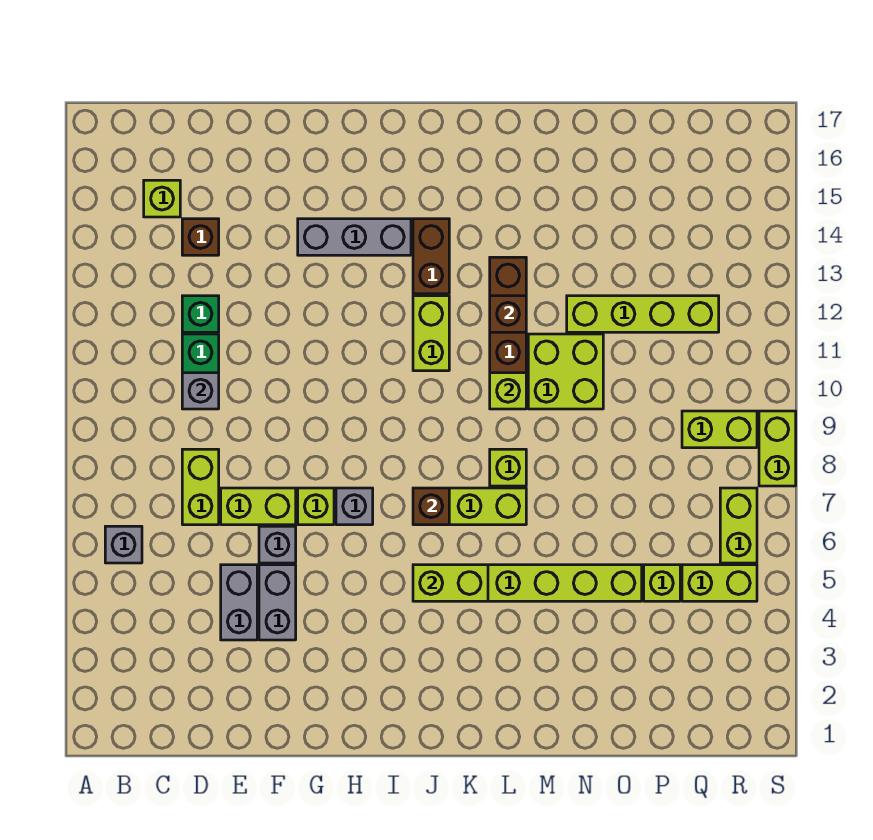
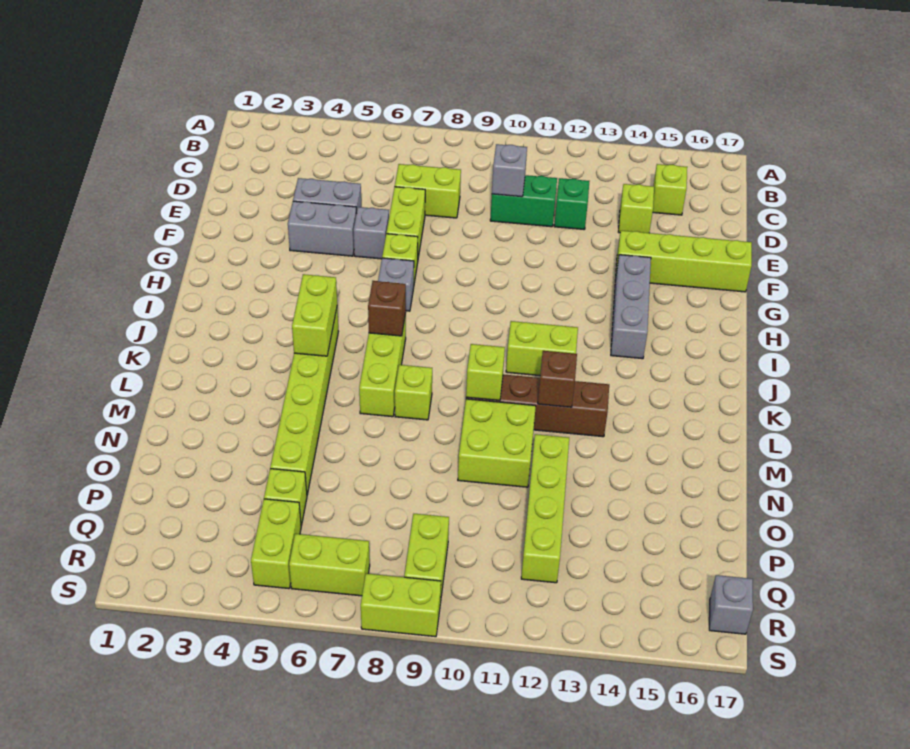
grey brick B6 level 1 -> grey brick R17 level 1
brown brick D14 level 1 -> lime brick D14 level 1
none -> lime brick F14:F17 level 1
brown brick J13:J14 level 1 -> none

